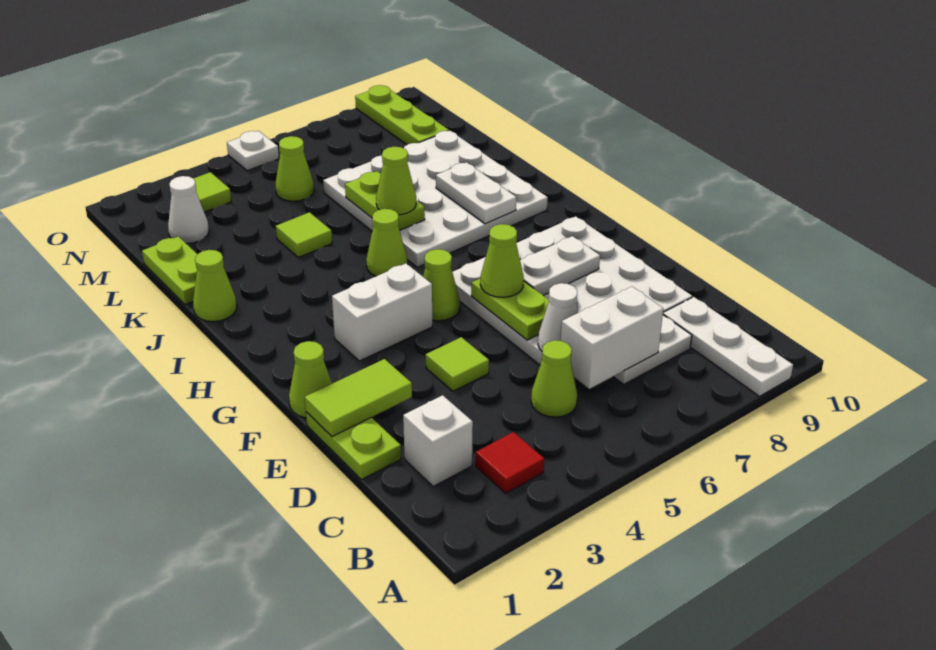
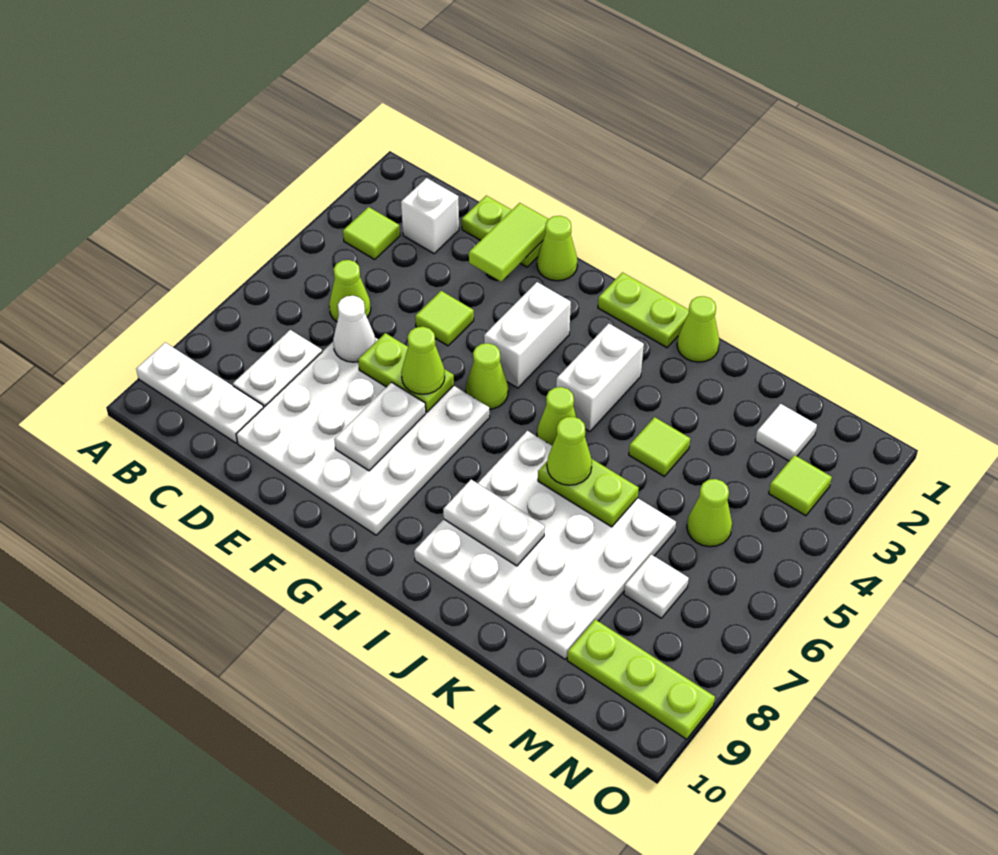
red tile B3 level 1 -> lime tile B3 level 1
white brick C6:C7 level 2 -> white brick I3:I4 level 1
lime plate K1:L1 level 1 -> lime plate H1:I1 level 1
white cone M2 level 1 -> white tile M2 level 1
white plate O5 level 1 -> white plate M7 level 1

